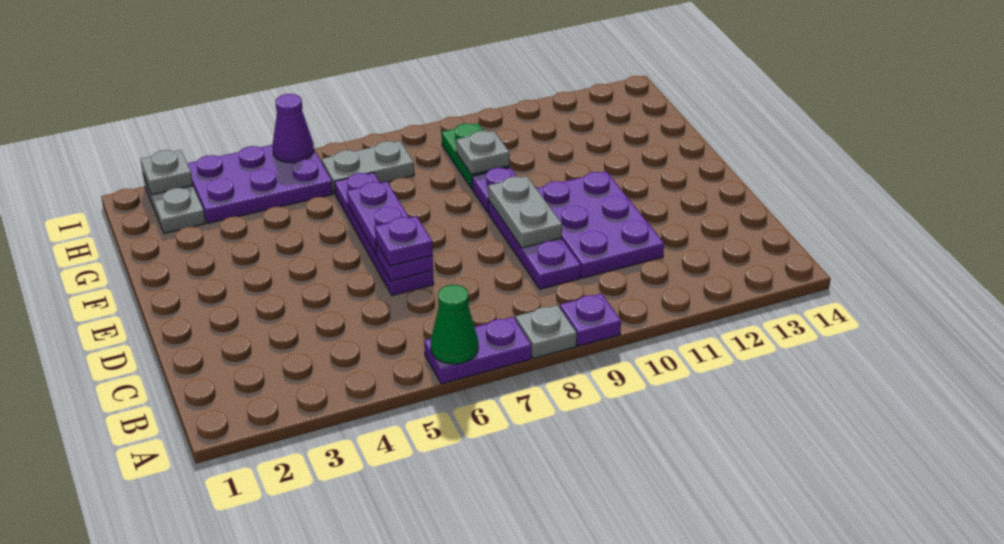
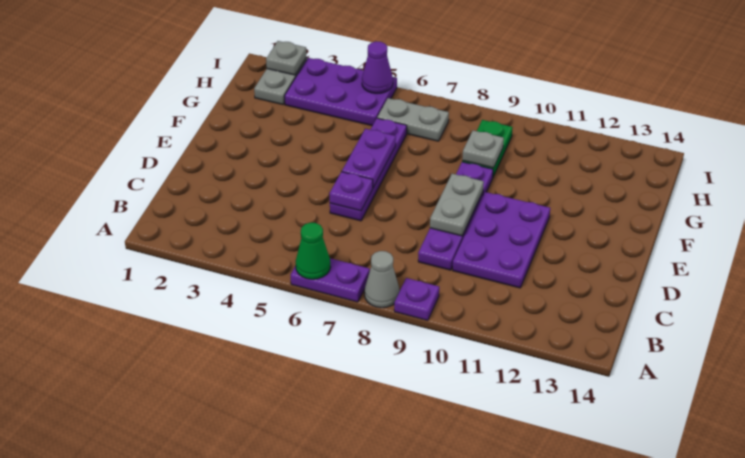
grey plate A8 level 1 -> grey cone A8 level 1
purple plate D6 level 3 -> none

